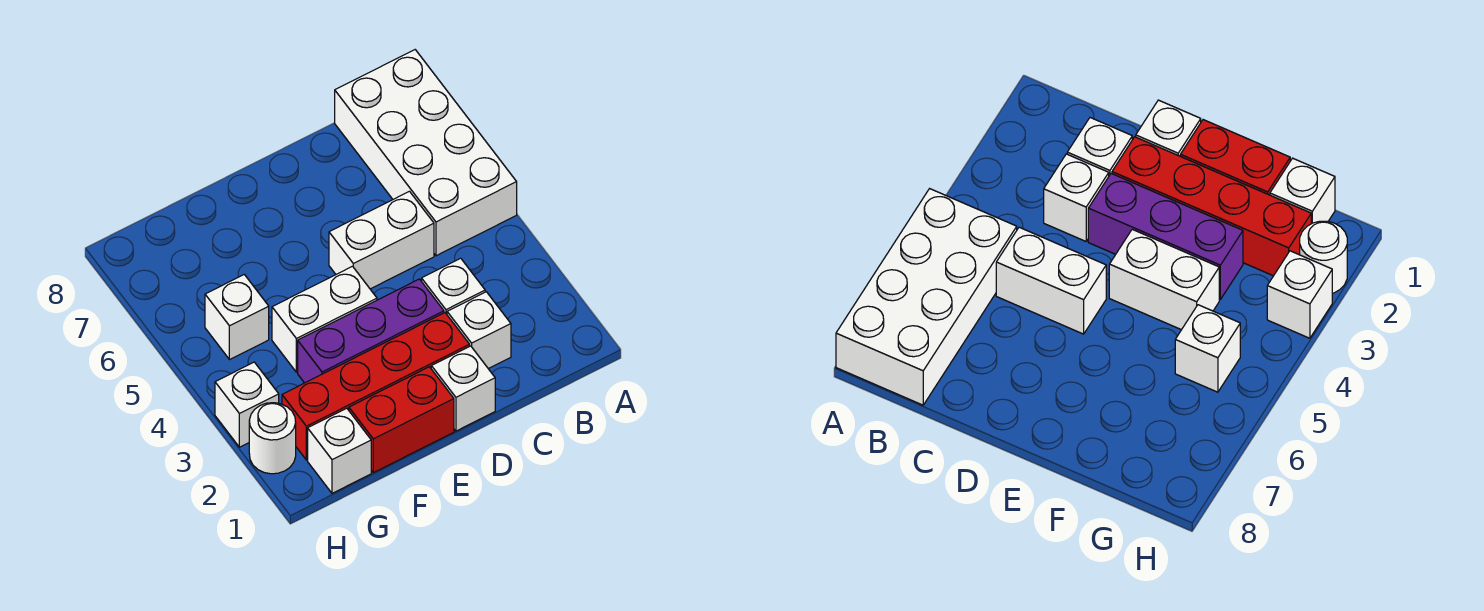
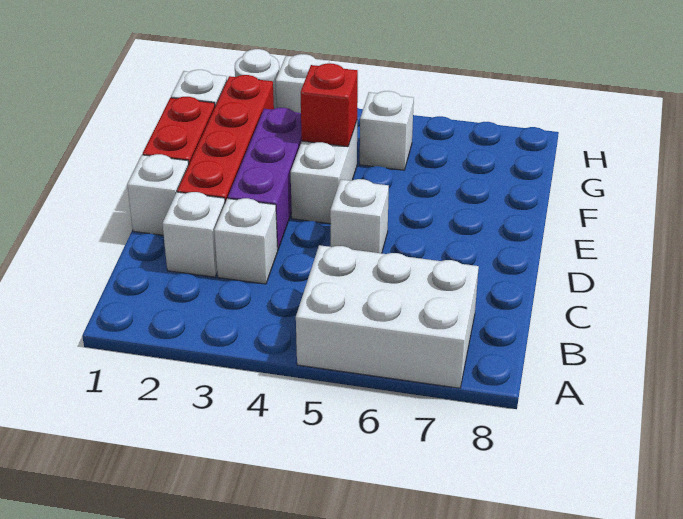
white brick A5:B8 level 1 -> white brick A5:B7 level 1
white brick C5:D5 level 1 -> white brick D5 level 1
none -> red brick F4 level 2

